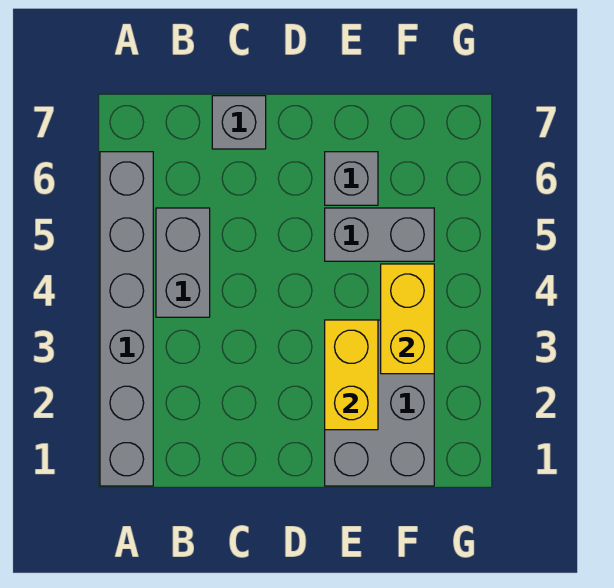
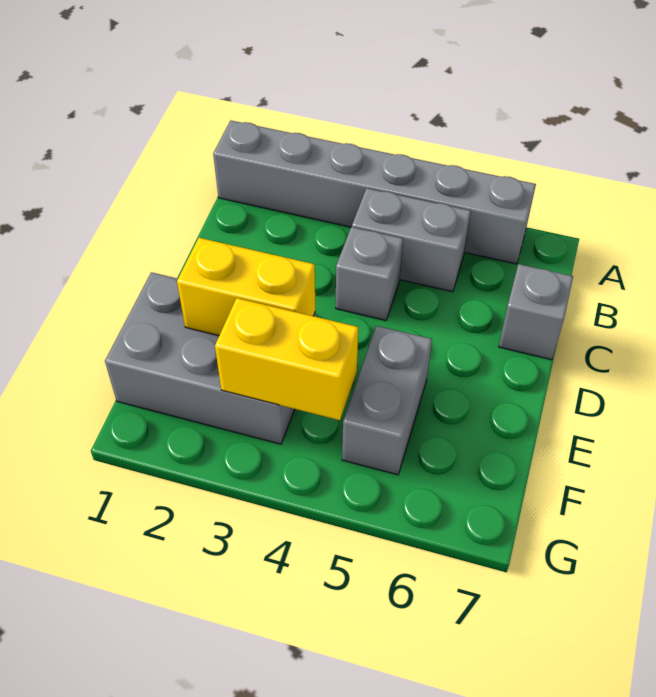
grey brick E6 level 1 -> grey brick C4 level 1

